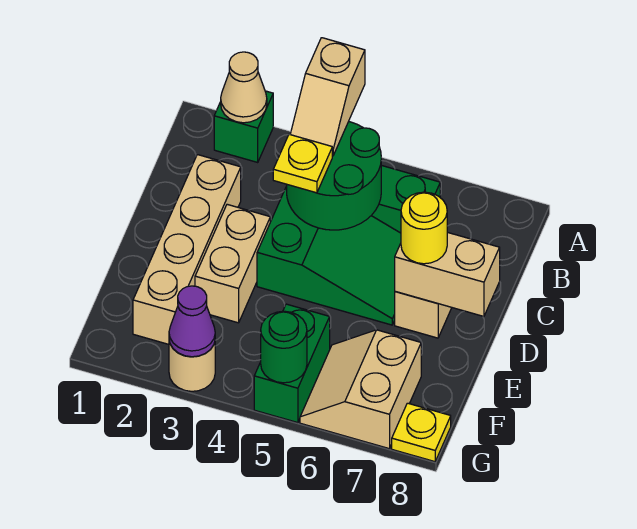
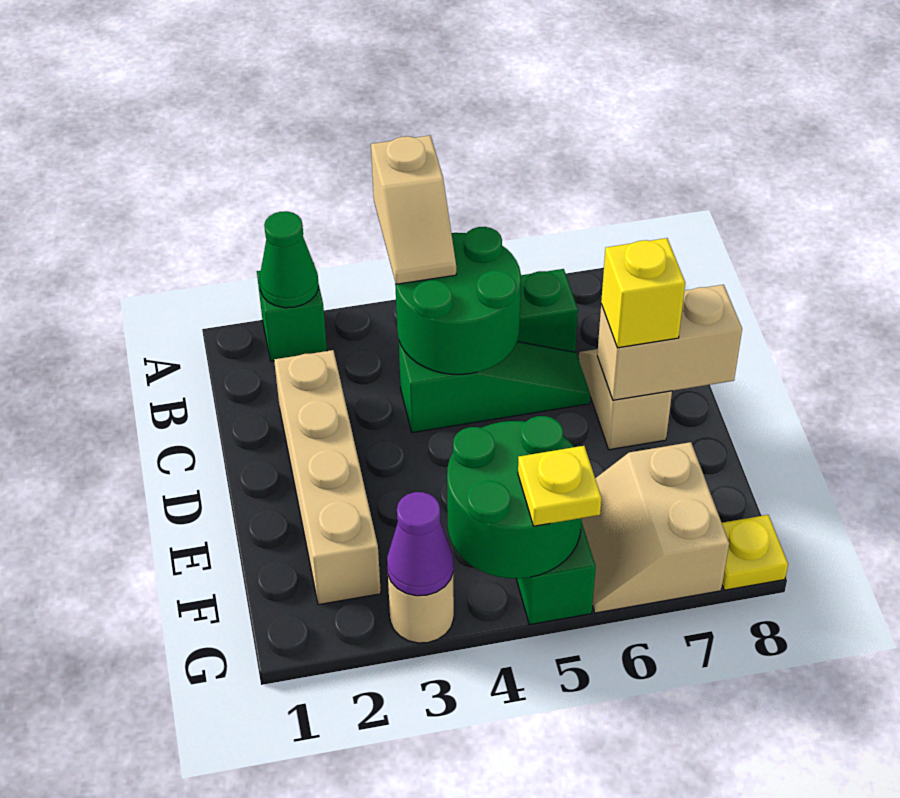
tan cone A2 level 2 -> green cone A2 level 2
green slope C4:D6 level 1 top 4 -> green slope C4:C6 level 1 top 4
yellow plate C4 level 3 -> yellow plate G5 level 3
tan brick D3:E3 level 1 -> none
yellow round brick D7 level 3 -> yellow brick D7 level 3
green round brick G5 level 2 -> green round brick F4:G5 level 2

